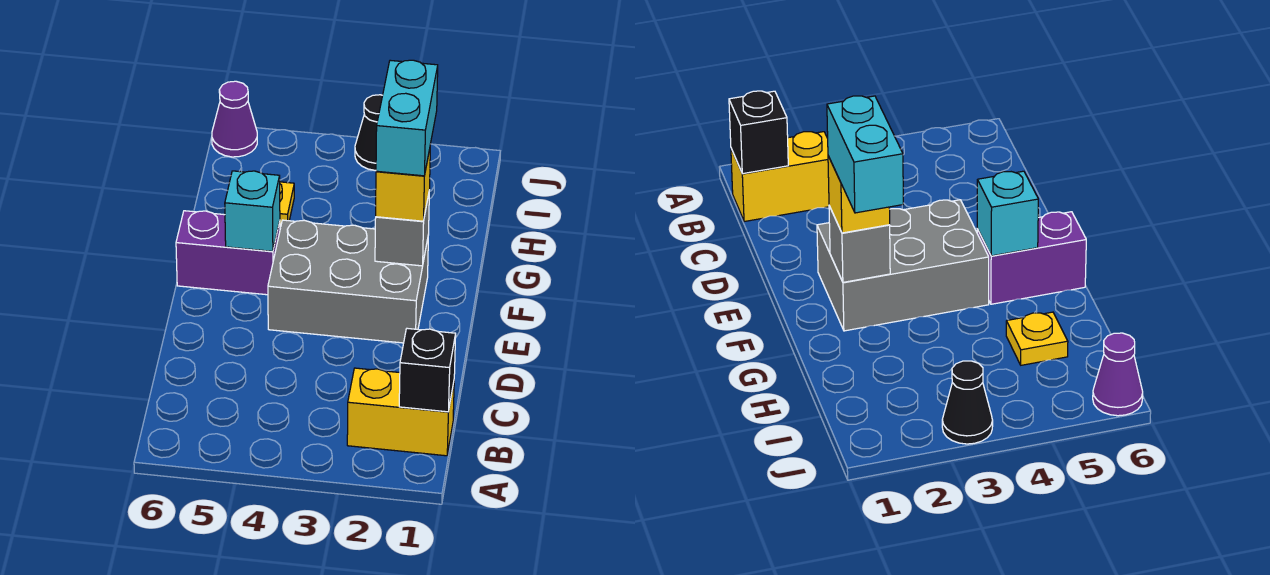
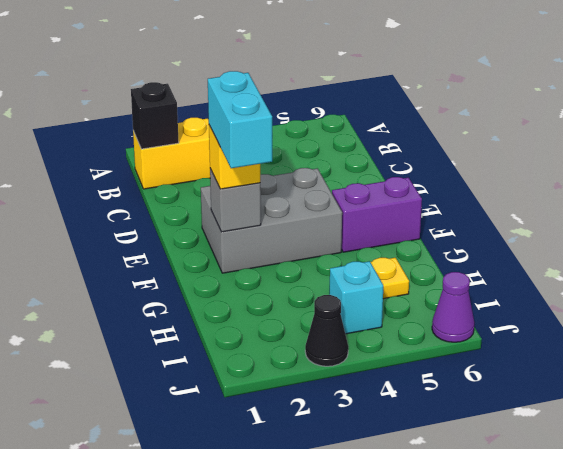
cyan brick F5 level 2 -> cyan brick I4 level 1

